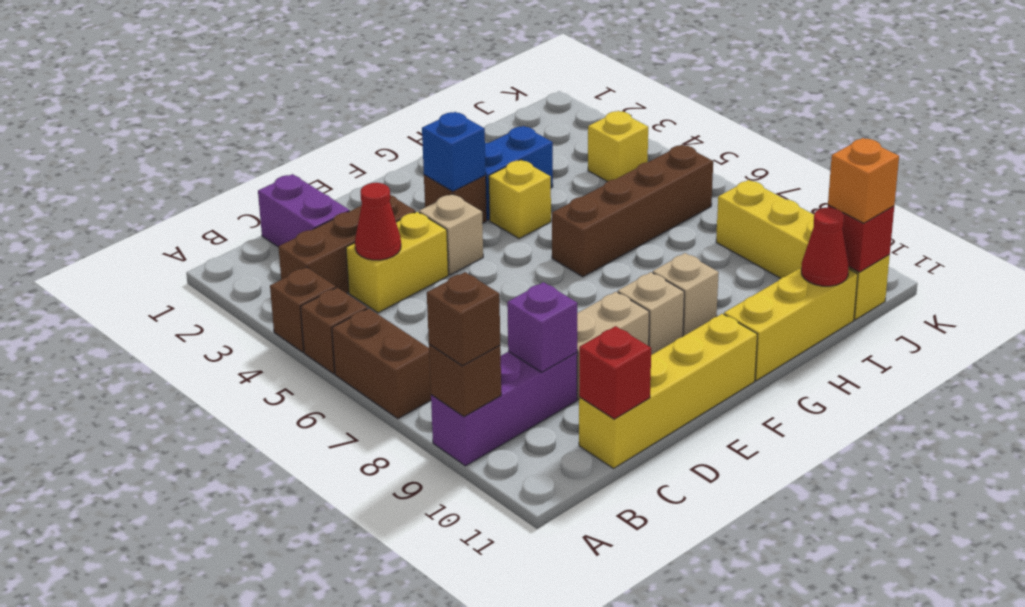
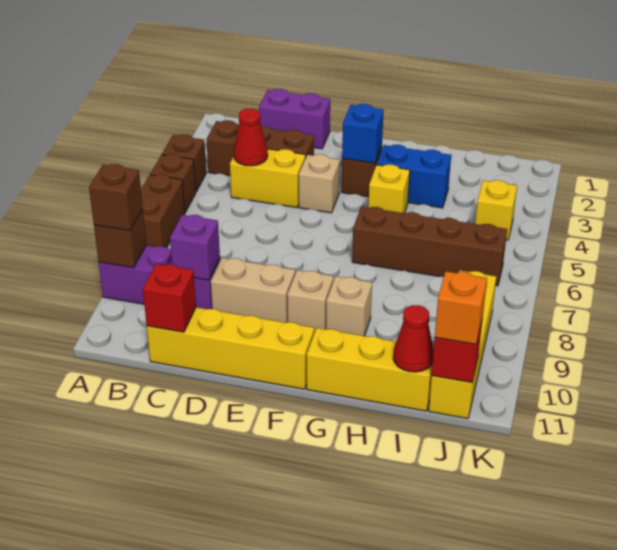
purple brick C1:C2 level 1 -> purple brick C1:D1 level 1

